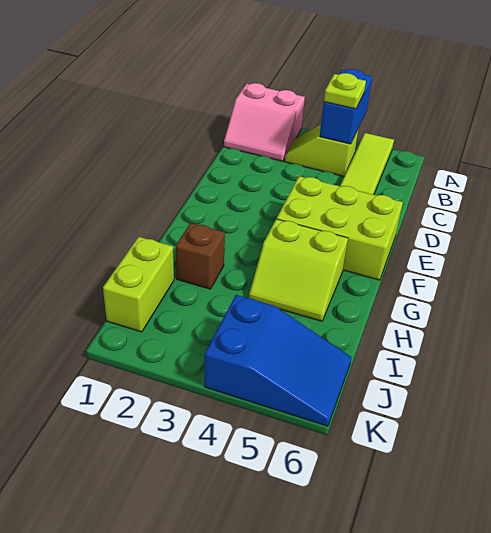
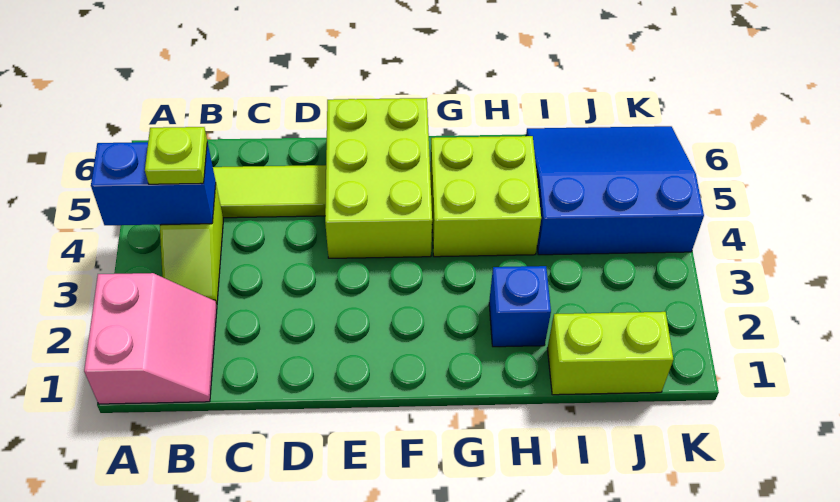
lime slope G4:H5 level 1 top G -> lime brick G4:H5 level 1
brown brick H2 level 1 -> blue brick H2 level 1
blue slope J4:K6 level 1 top 4 -> blue slope I4:K6 level 1 top 4

